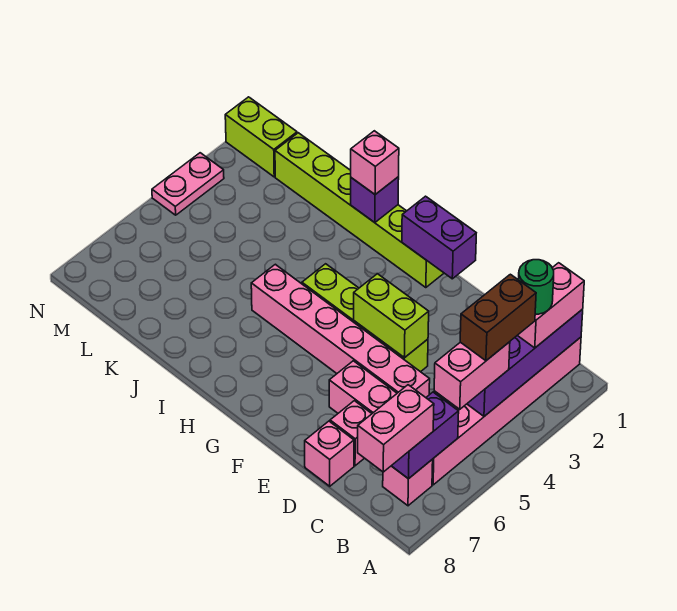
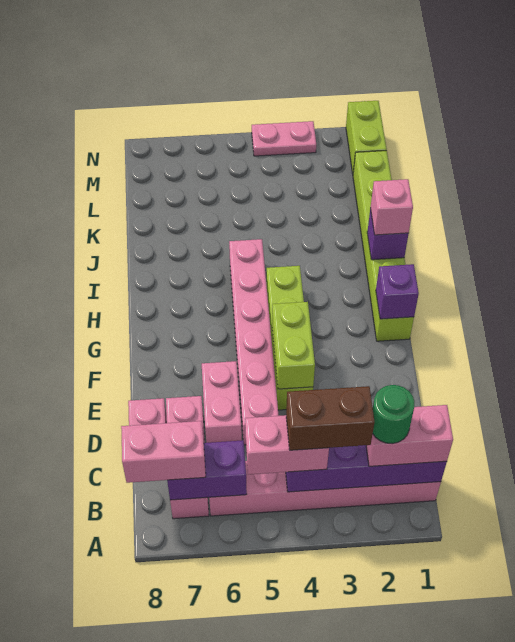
purple brick F1:G1 level 2 -> purple brick G1 level 2

